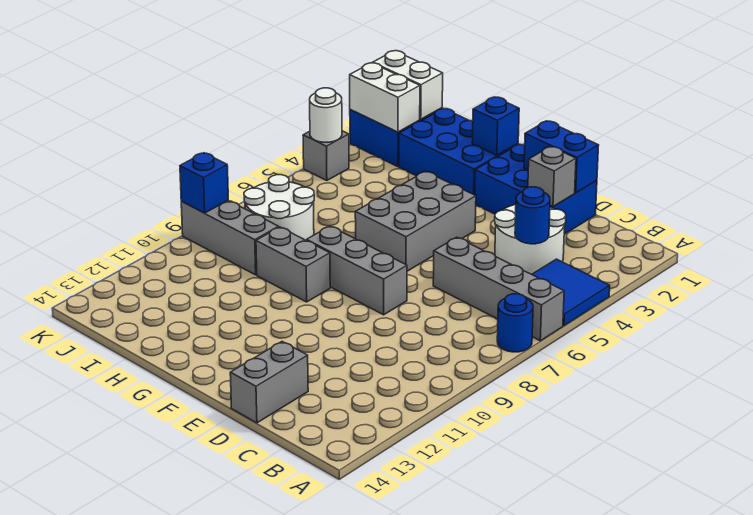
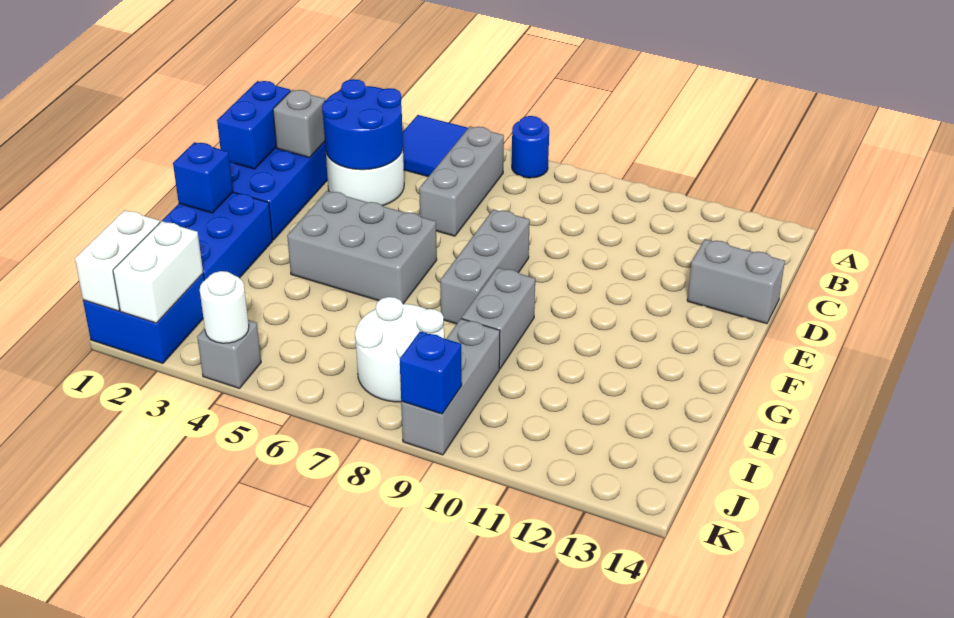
grey brick A6:D6 level 1 -> grey brick B6:D6 level 1
blue round brick C4 level 2 -> blue round brick C3:D4 level 2

